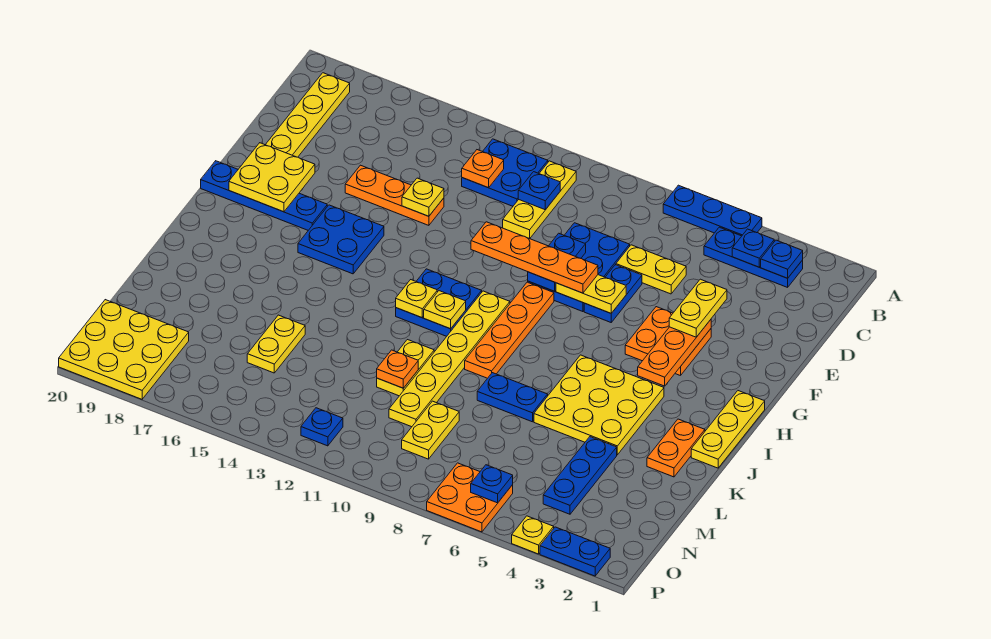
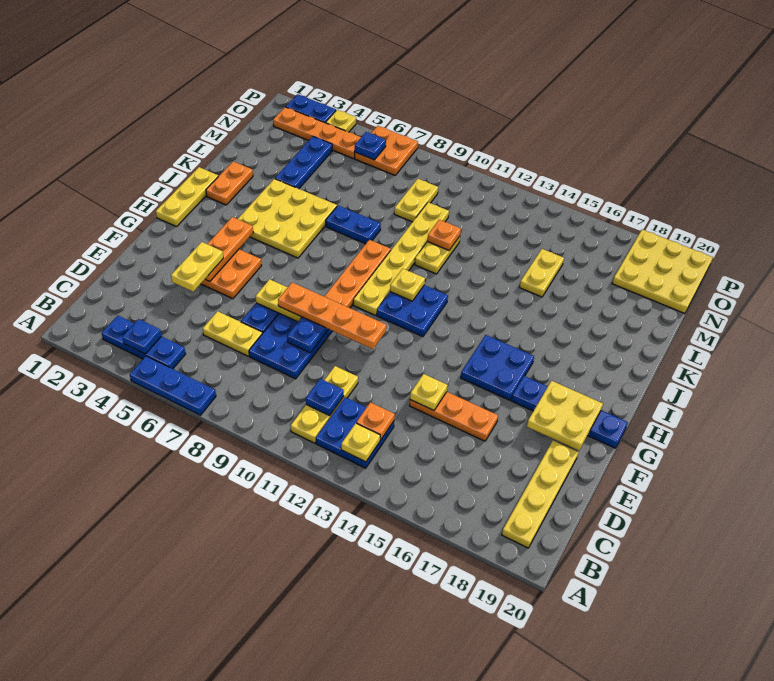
blue plate B3 level 2 -> none
yellow plate I12 level 2 -> yellow plate B13 level 2
none -> orange plate O2:O5 level 1
blue plate O12 level 1 -> none

